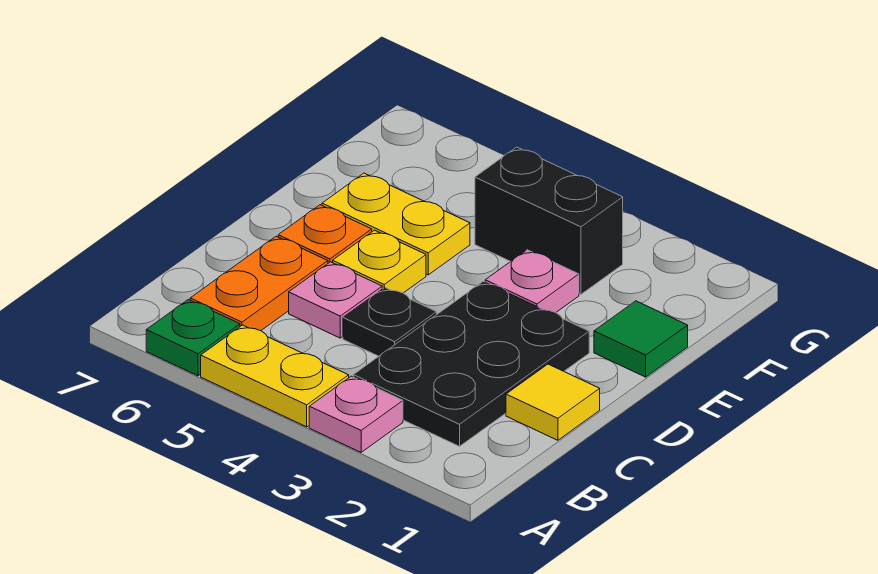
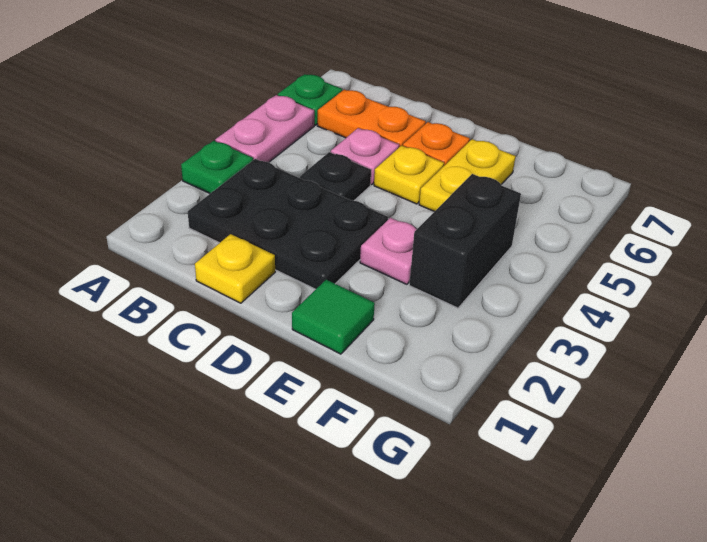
pink plate A3 level 1 -> green plate A3 level 1
yellow plate A4:A5 level 1 -> pink plate A4:A5 level 1
yellow tile C1 level 1 -> yellow plate C1 level 1

